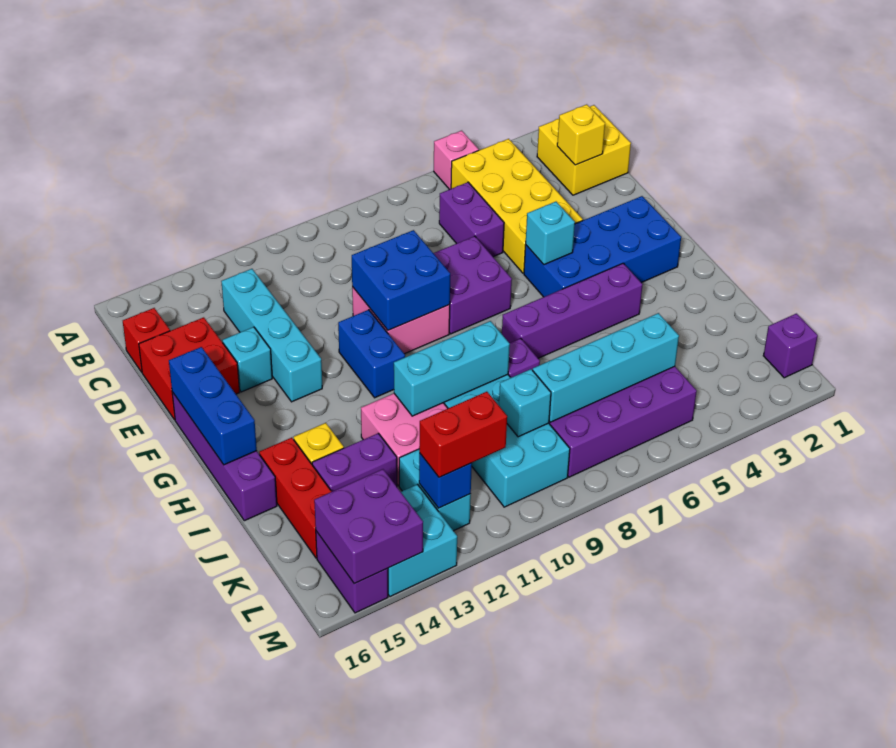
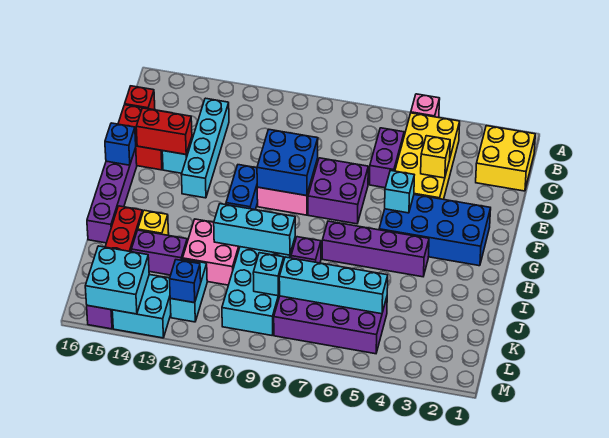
yellow brick C2 level 2 -> yellow brick D4 level 2
blue brick F16:H16 level 2 -> blue brick F16 level 2
purple brick L1 level 1 -> none
red brick L11:L12 level 3 -> red brick E14:E15 level 2
purple brick L14:M15 level 2 -> cyan brick L14:M15 level 2

